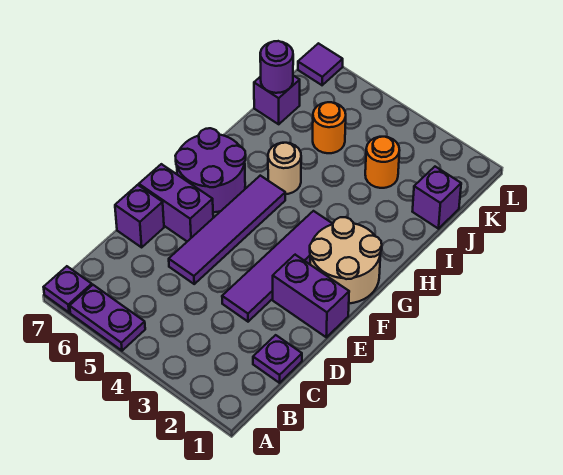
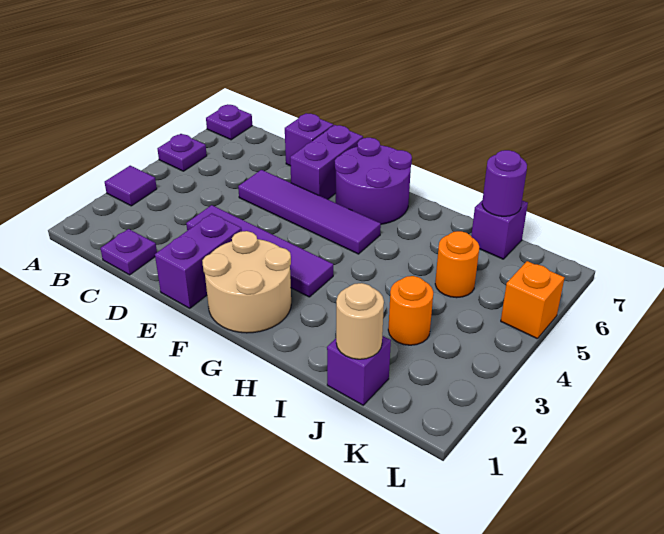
purple plate A5:A6 level 1 -> purple plate A5 level 1
tan round brick H5 level 1 -> tan round brick J1 level 2
none -> orange brick L5 level 1
purple tile L7 level 1 -> purple tile A3 level 1

